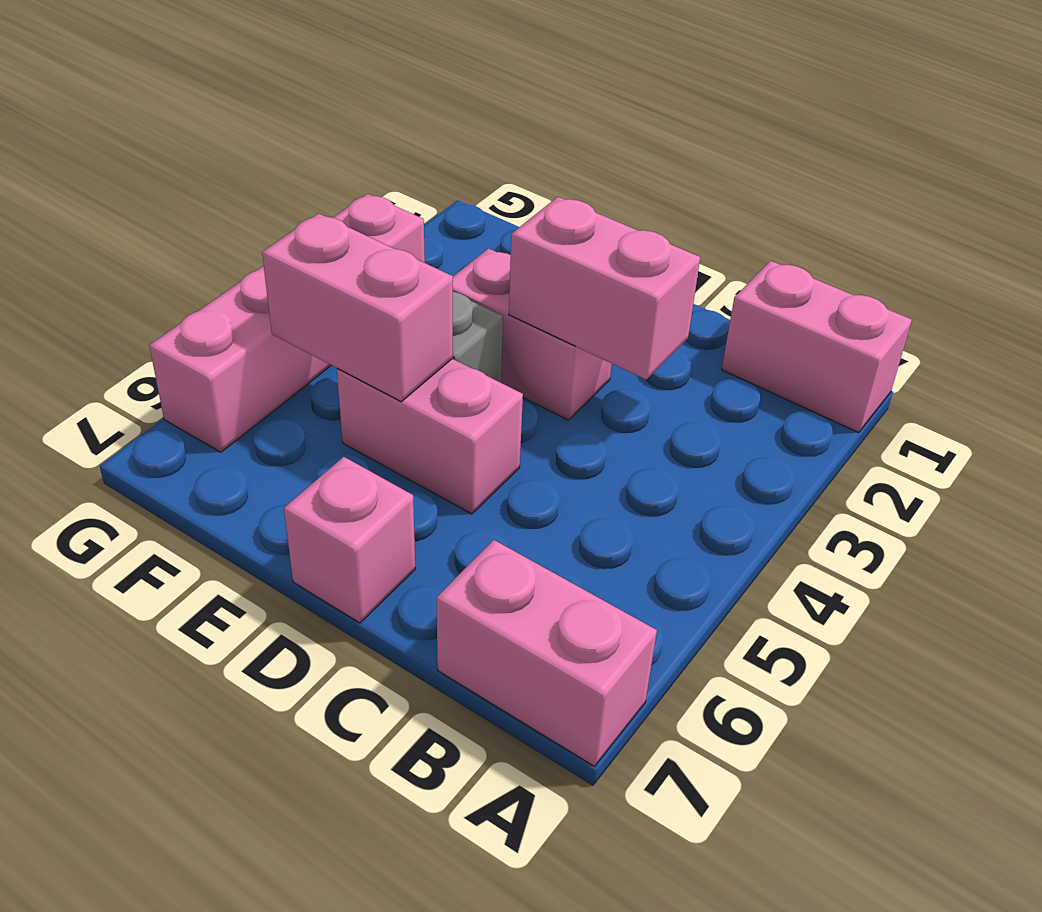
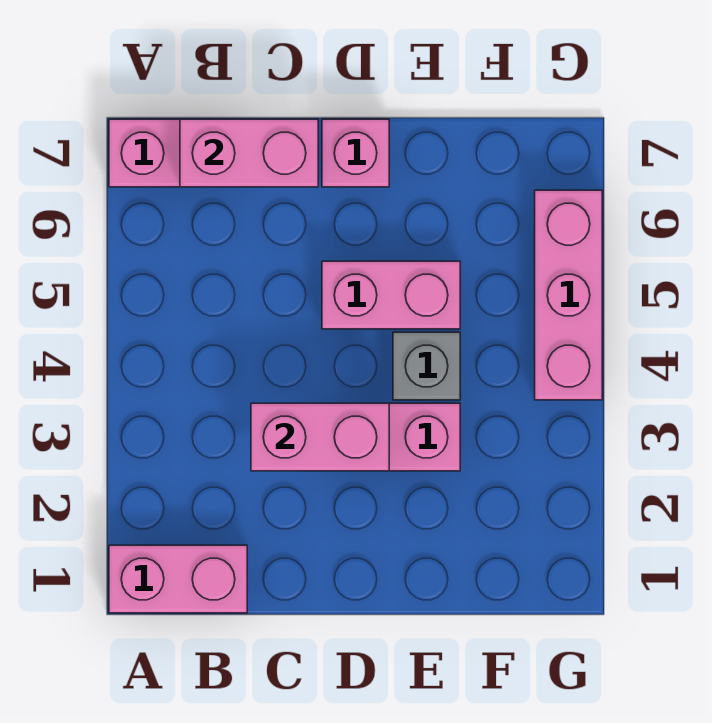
pink brick E5:F5 level 2 -> pink brick B7:C7 level 2
pink brick G3:G6 level 1 -> pink brick G4:G6 level 1

